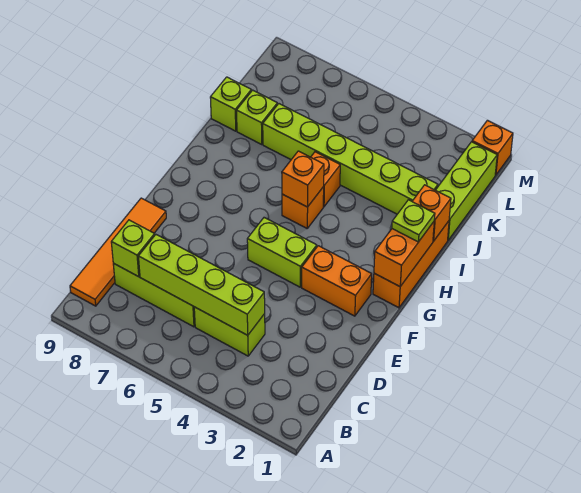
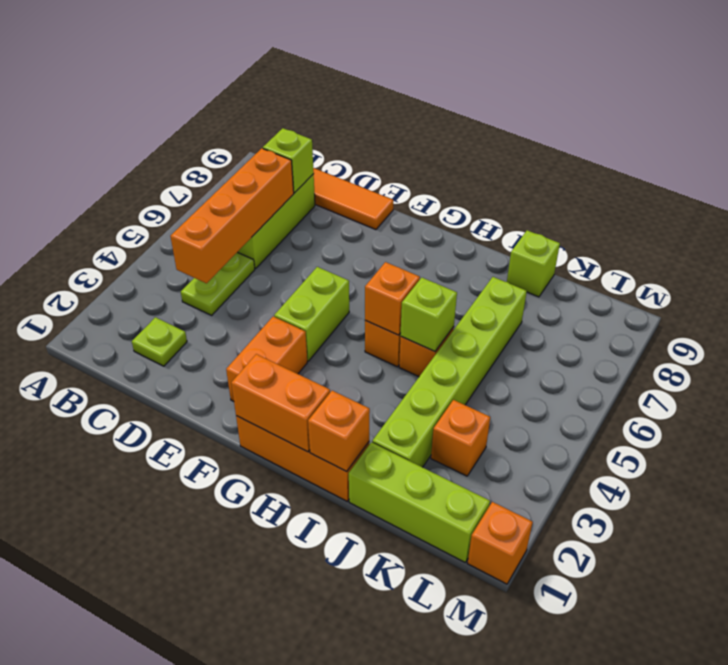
lime brick C4:C5 level 1 -> lime plate C4:C5 level 1
lime brick C4:C7 level 2 -> orange brick C4:C7 level 2
lime plate H1 level 3 -> lime plate C2 level 1
lime brick J8 level 1 -> lime brick I5 level 2
none -> orange brick K3 level 1

